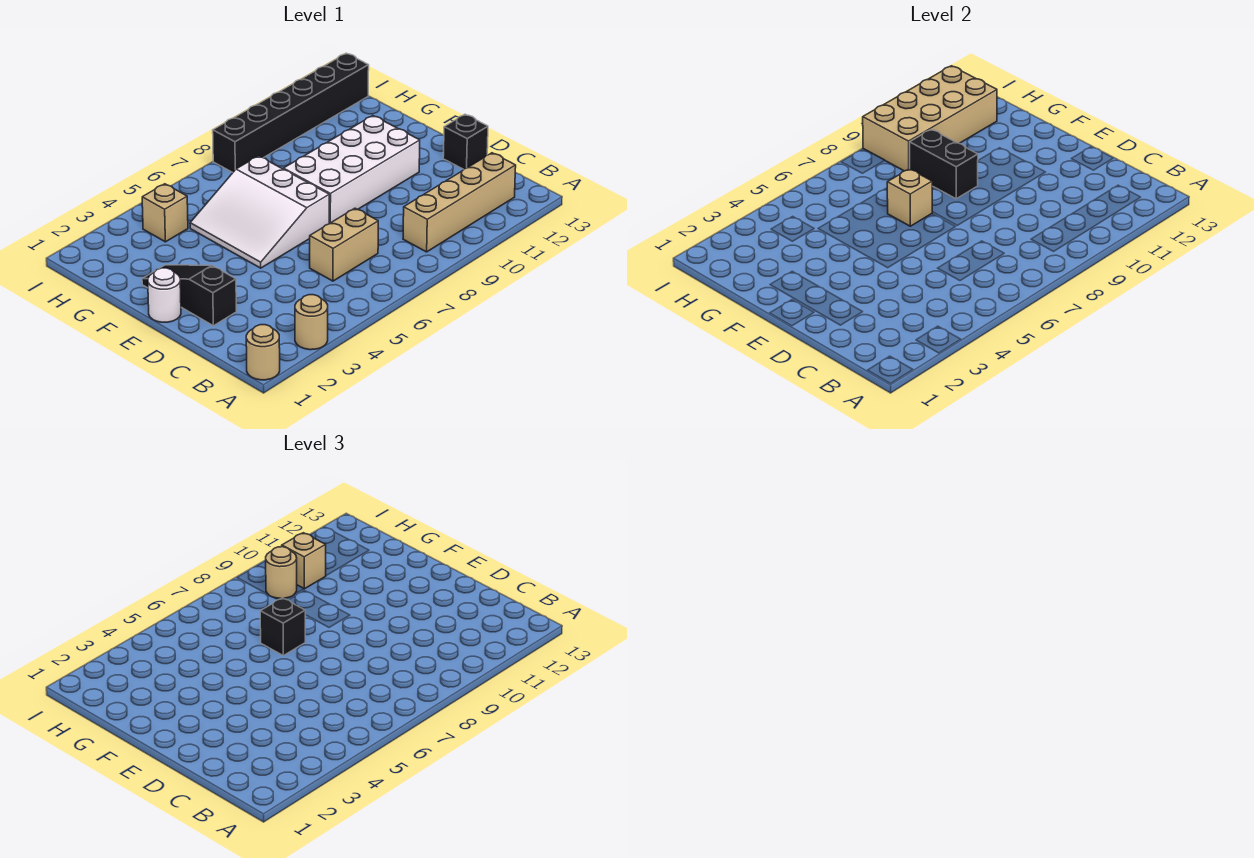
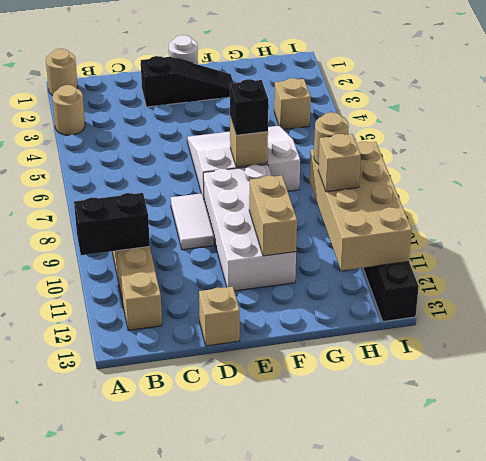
tan brick C6:C7 level 1 -> tan brick F10:F11 level 2
none -> white tile D8:D9 level 1
black brick D13 level 1 -> tan brick D13 level 1
black brick F9:G9 level 2 -> black brick A10:B10 level 2

